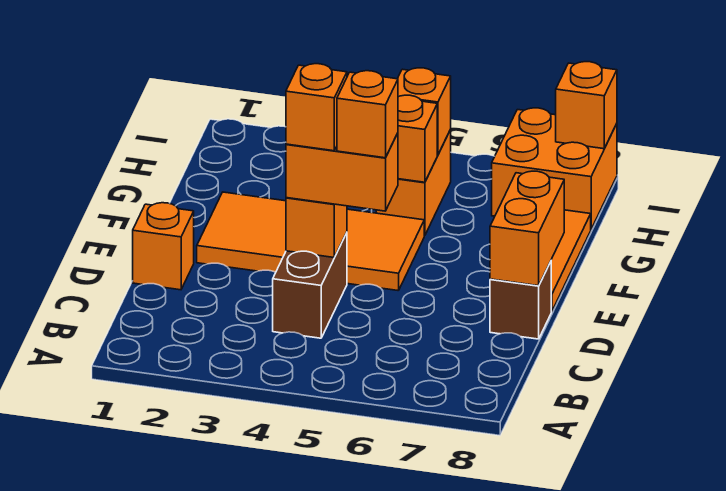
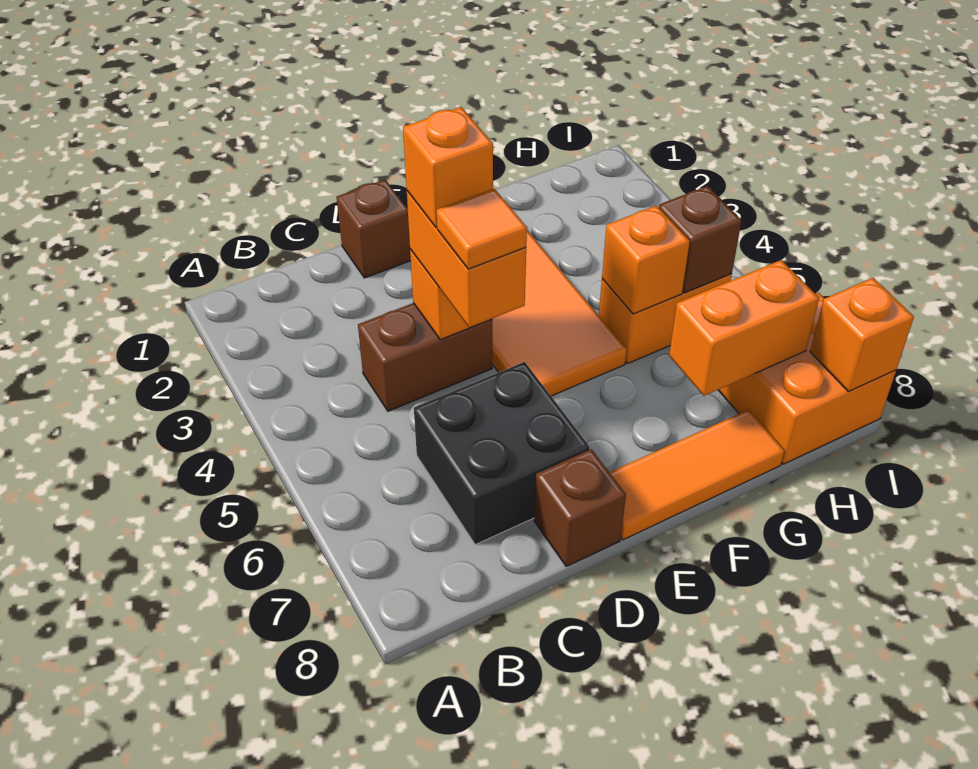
none -> black brick C6:D7 level 1
orange brick D1 level 1 -> brown brick D1 level 1
orange brick D5 level 4 -> orange tile D5 level 4
orange brick D8:E8 level 2 -> orange brick G7:H7 level 2
orange brick H5 level 2 -> brown brick H5 level 2

